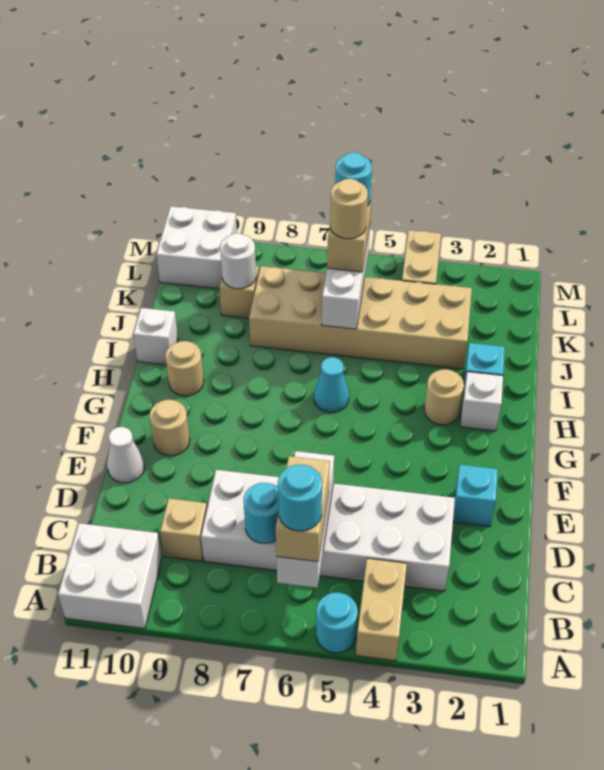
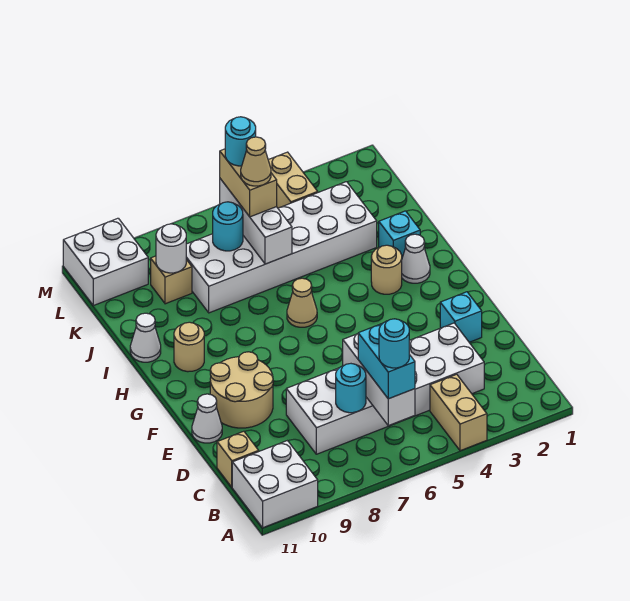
cyan round brick A5 level 1 -> cyan round brick K7 level 2
tan brick B6:C6 level 3 -> cyan brick B6:C6 level 3
tan brick C9 level 1 -> tan brick C11 level 1
tan round brick F10 level 1 -> tan round brick E9:F10 level 1
white brick H2 level 1 -> white cone H2 level 1
cyan cone H6 level 1 -> tan cone H6 level 1
white brick I11 level 1 -> white cone I11 level 1
tan brick J3:K8 level 1 -> white brick J3:K8 level 1
tan round brick K6 level 4 -> tan cone K6 level 4

